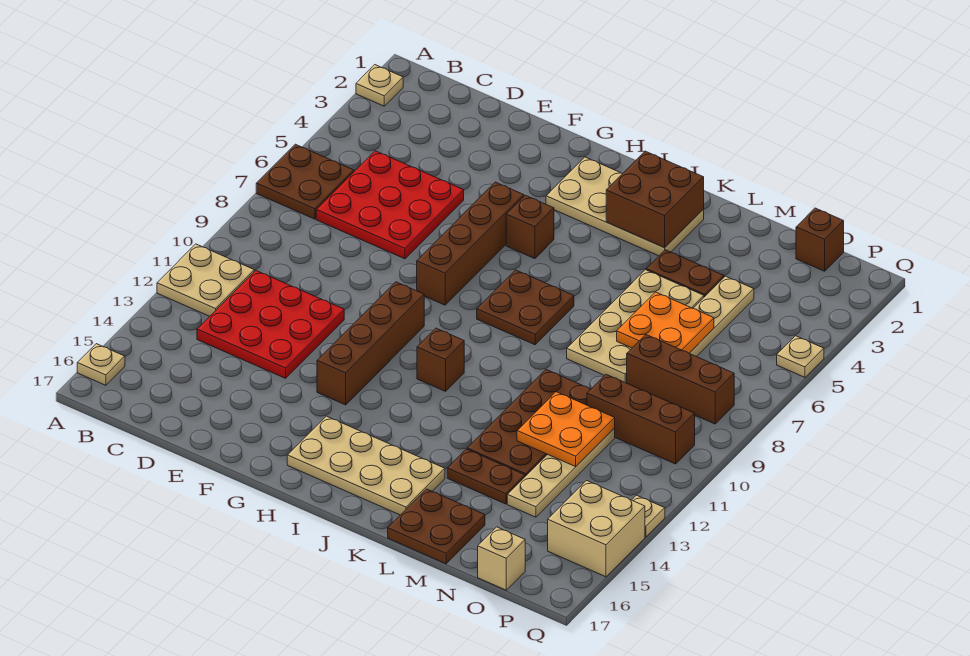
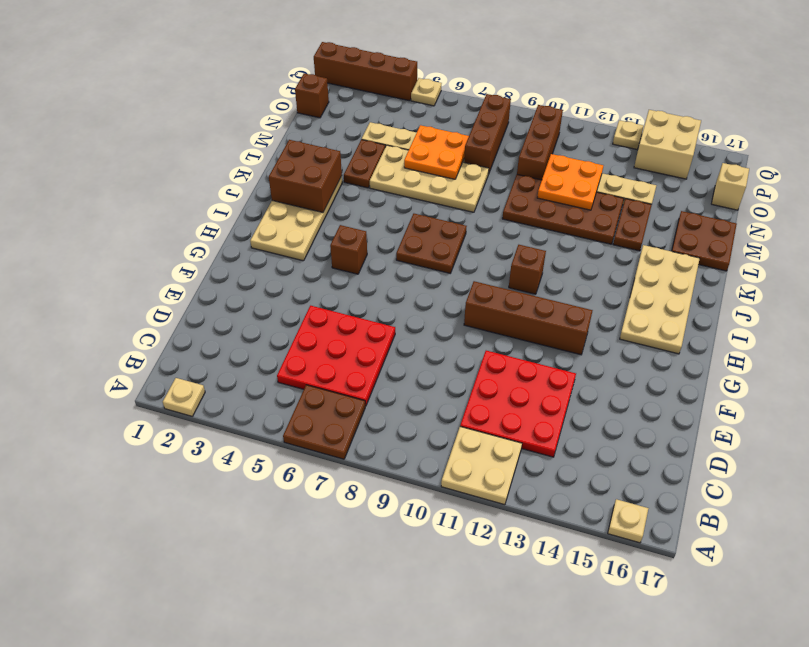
brown brick G5:G8 level 1 -> brown brick Q1:Q4 level 1

